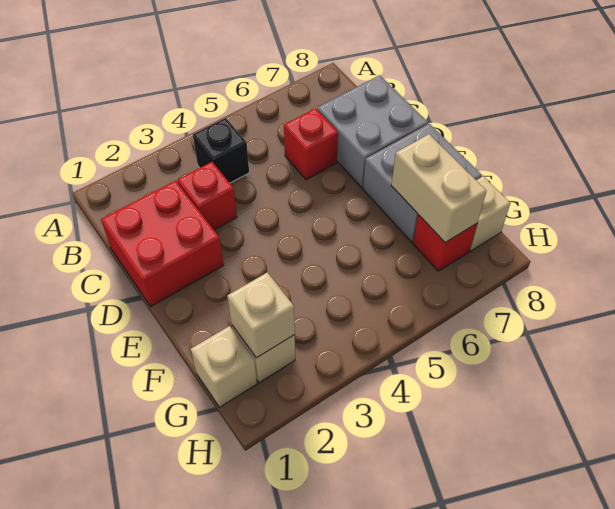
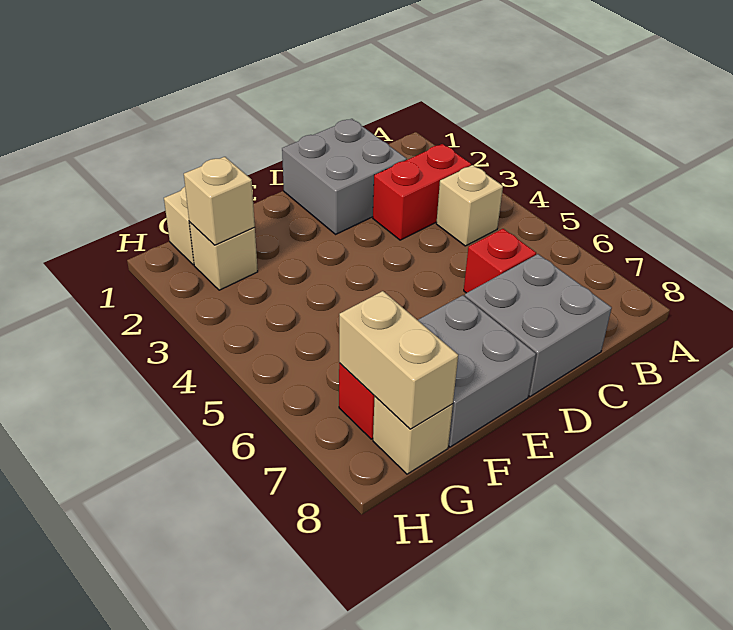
black brick B4 level 1 -> tan brick B4 level 1
red brick C1:D2 level 1 -> grey brick C1:D2 level 1
red brick C3 level 1 -> red brick B3:C3 level 1
tan brick F7:G7 level 2 -> tan brick G7:G8 level 2

